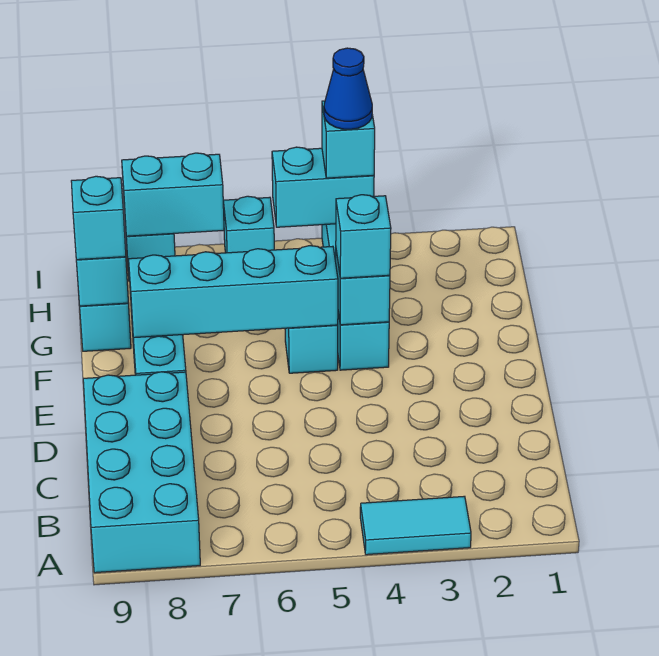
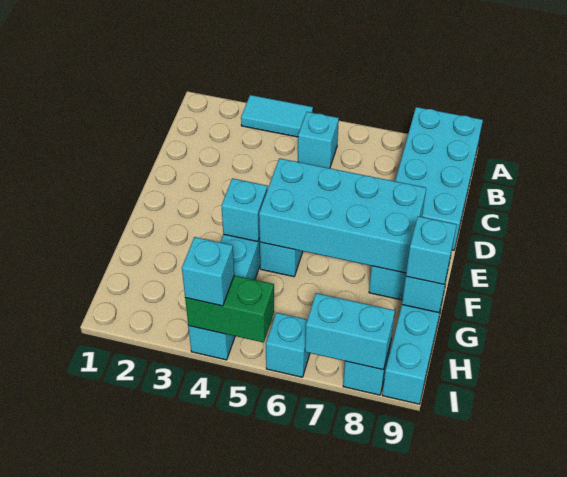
cyan brick F4 level 3 -> cyan brick B5 level 1
cyan brick F5:F8 level 2 -> cyan brick E5:F8 level 2
cyan brick I4:I5 level 2 -> green brick I4:I5 level 2
blue cone I4 level 4 -> none

